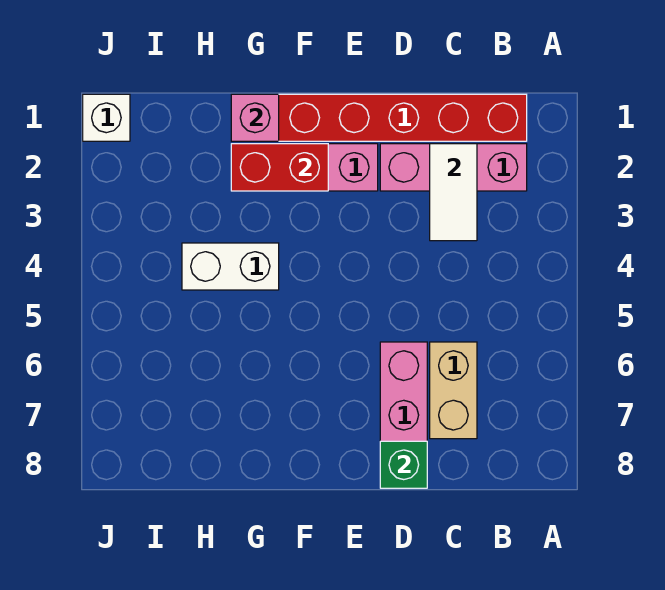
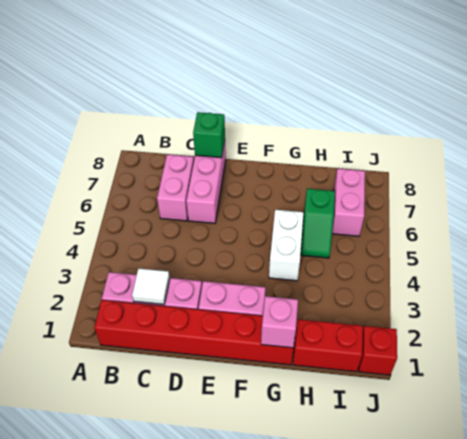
white tile C2:C3 level 2 -> white tile C2 level 2
tan brick C6:C7 level 1 -> pink brick C6:C7 level 1
red brick F2:G2 level 2 -> red brick H1:I1 level 1
white brick G4:H4 level 1 -> white brick G4:G5 level 1
none -> green slope H5:H6 level 1 top 6
none -> pink brick I6:I7 level 1
white brick J1 level 1 -> red brick J1 level 1

